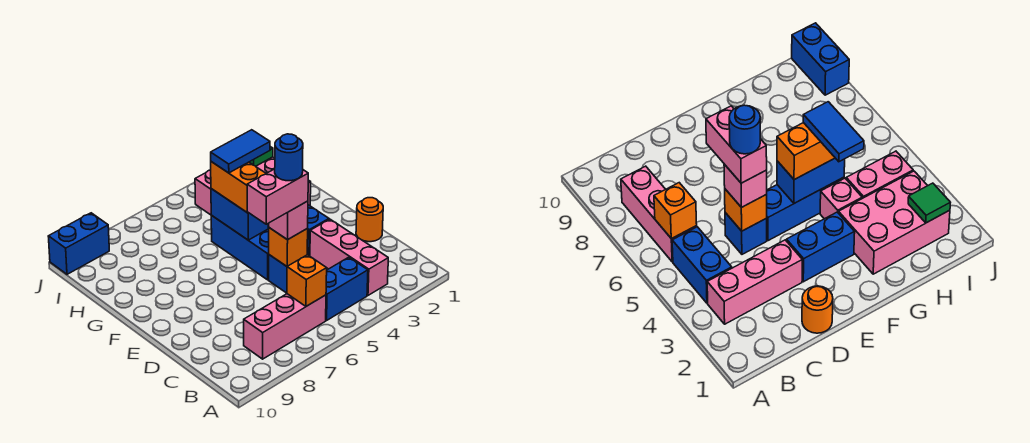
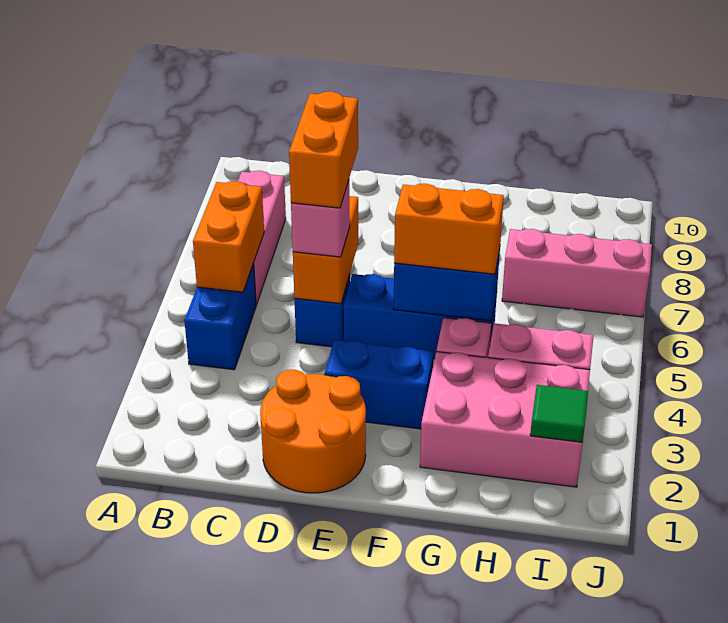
pink brick B3:D3 level 1 -> pink brick H7:J7 level 1
orange brick B6 level 2 -> orange brick B5:B6 level 2
orange round brick D1 level 1 -> orange round brick D1:E2 level 1
orange brick D5 level 2 -> orange brick D5:D6 level 2
pink brick D5:D6 level 4 -> orange brick D5:D6 level 4
blue round brick D5 level 5 -> none
blue tile G4:G5 level 4 -> none
blue brick J9:J10 level 1 -> none

